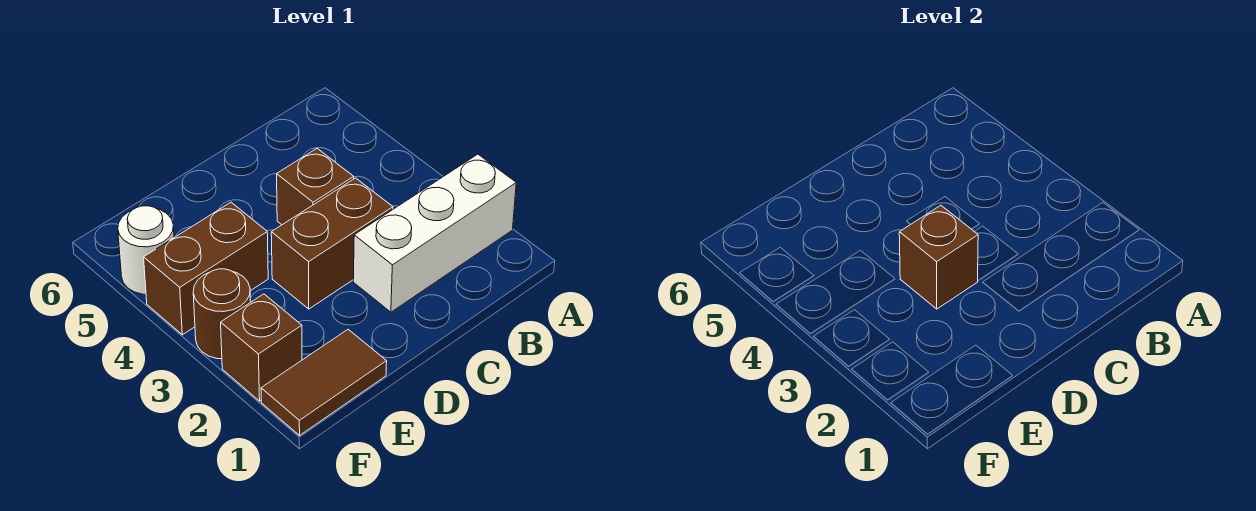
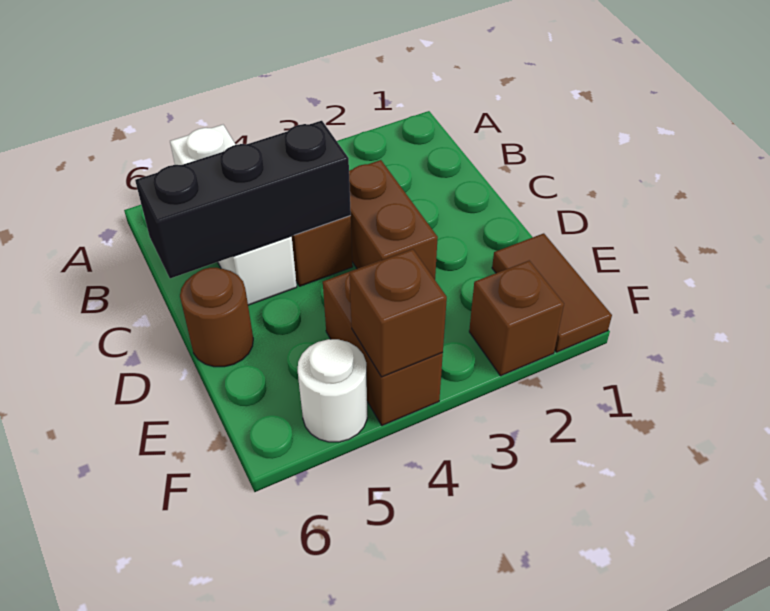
white brick A2:C2 level 1 -> white brick A5:C5 level 1
none -> black brick C4:C6 level 2
brown brick D3 level 2 -> brown brick F4 level 2
brown round brick F3 level 1 -> brown round brick D6 level 1

